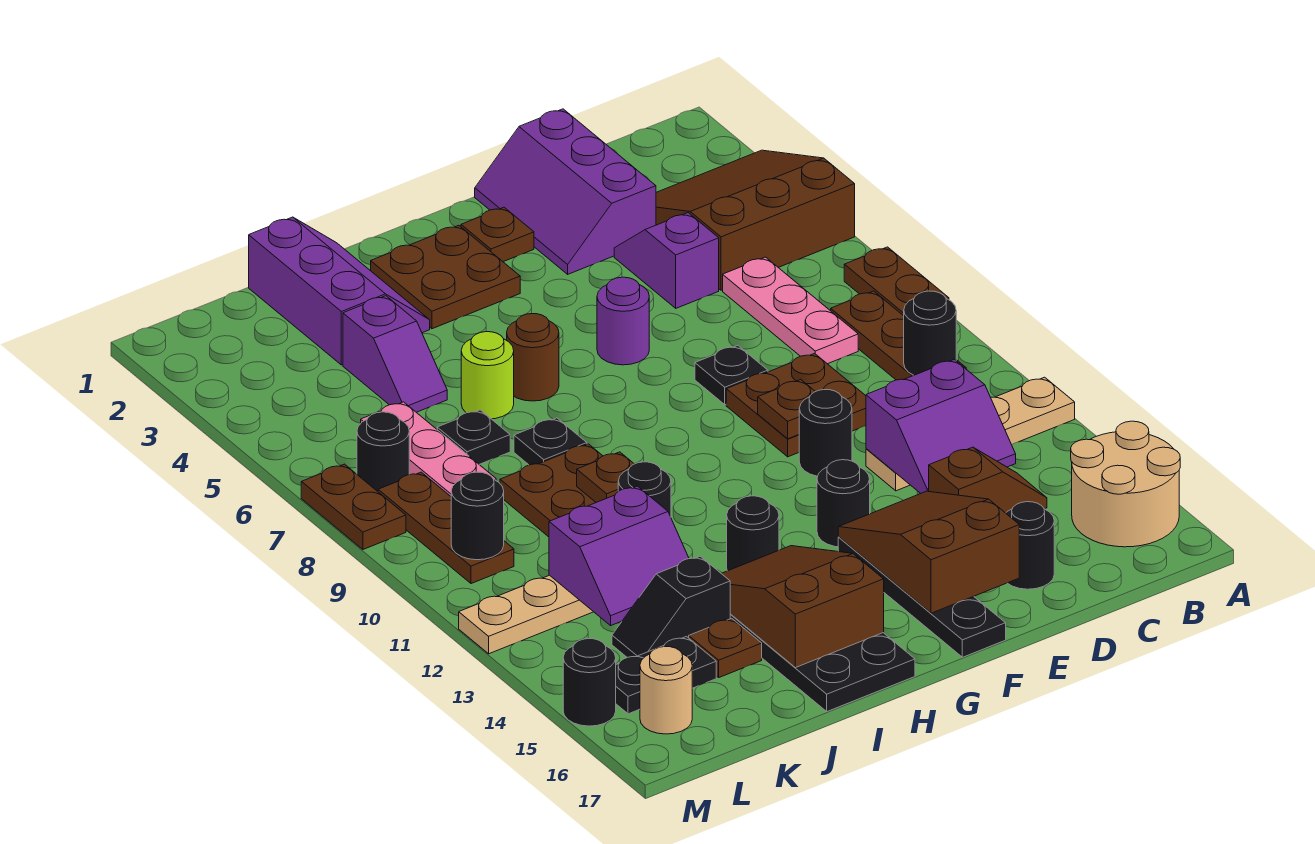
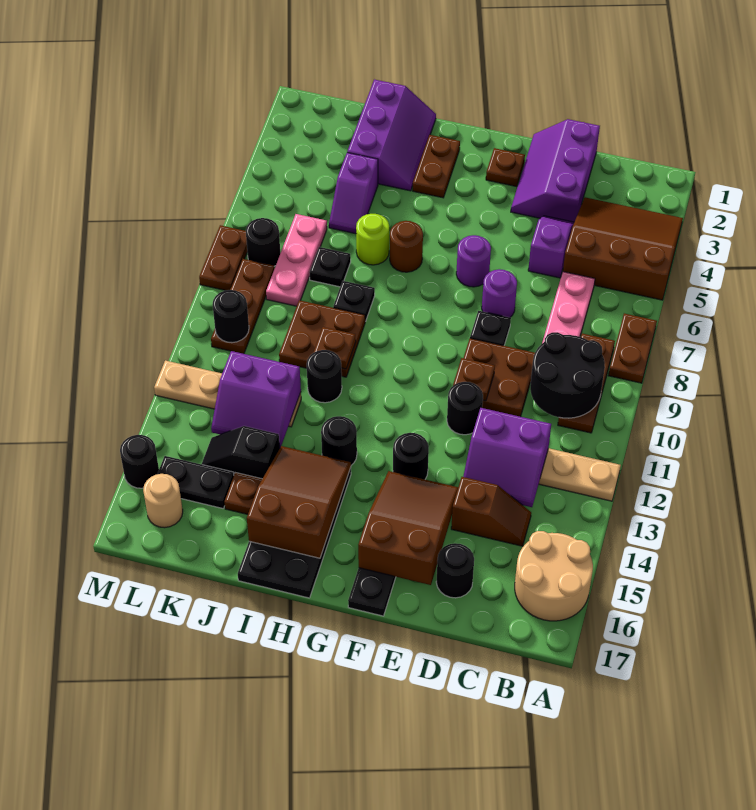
black round brick B10 level 2 -> black round brick B9:C10 level 2
none -> purple round brick E7 level 1
brown plate G2:H3 level 1 -> brown plate H2:H3 level 1

